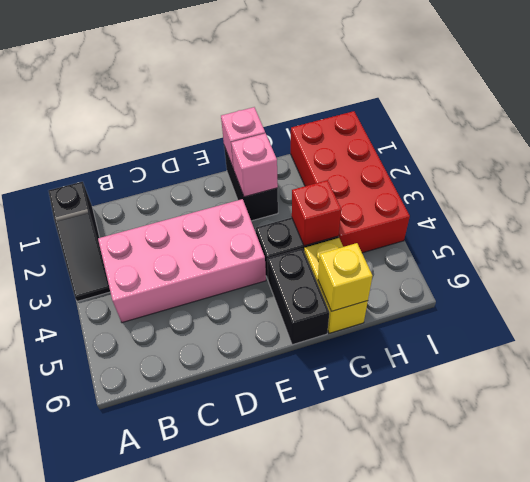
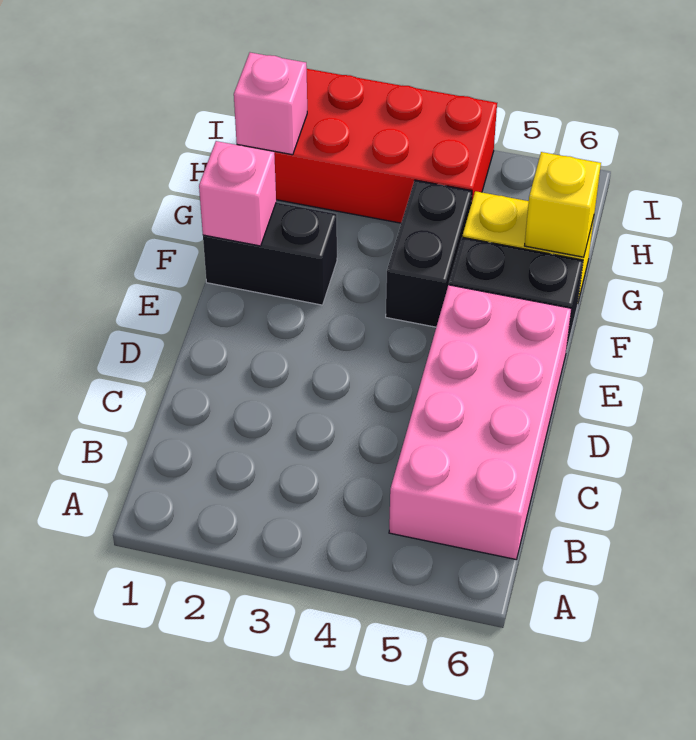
black slope A1:A3 level 1 top 1 -> none
pink brick B3:E4 level 1 -> pink brick B5:E6 level 1
pink brick F2 level 2 -> pink brick H1 level 2
red brick G4 level 2 -> none

